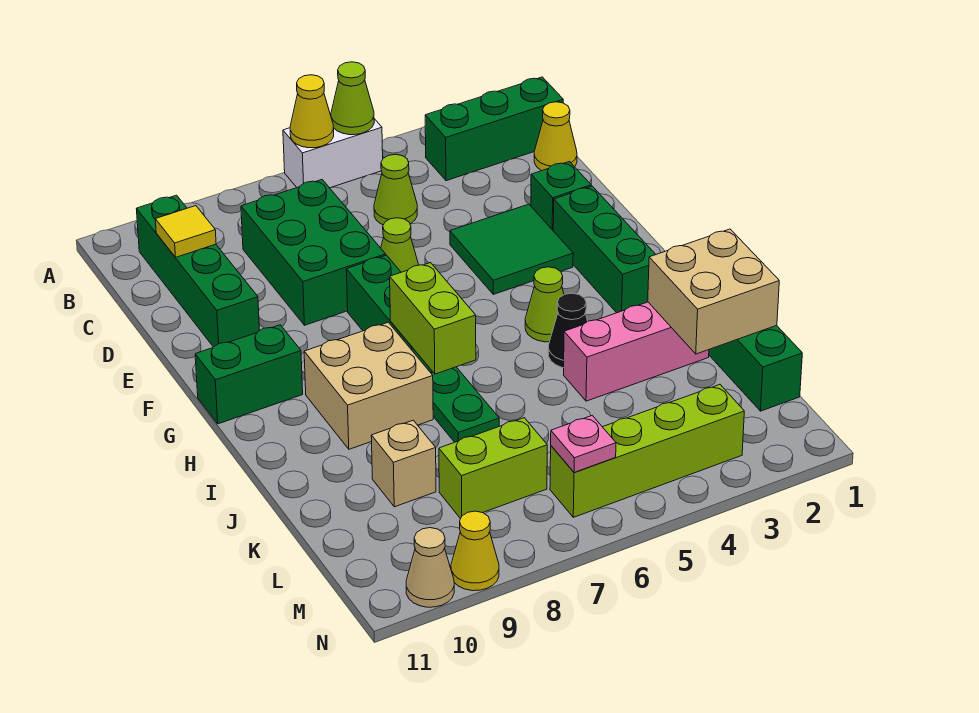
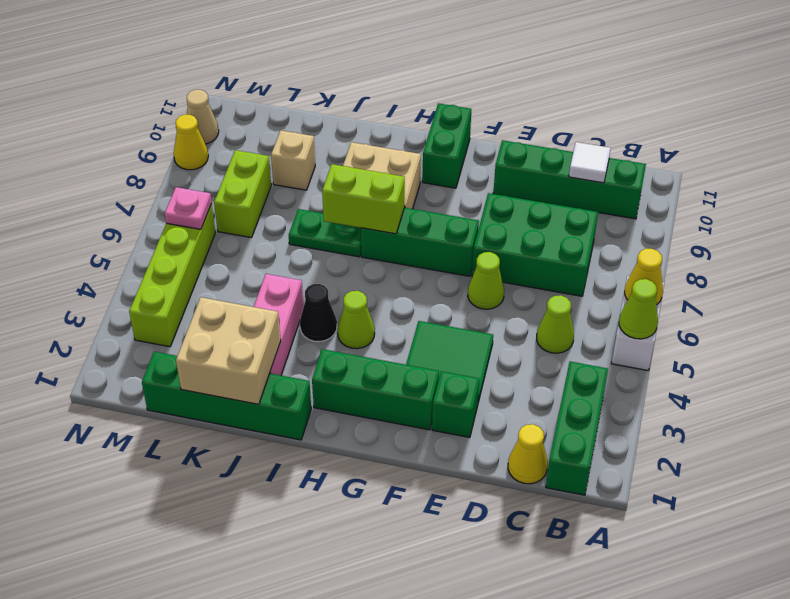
yellow tile C10 level 2 -> white tile C10 level 2

